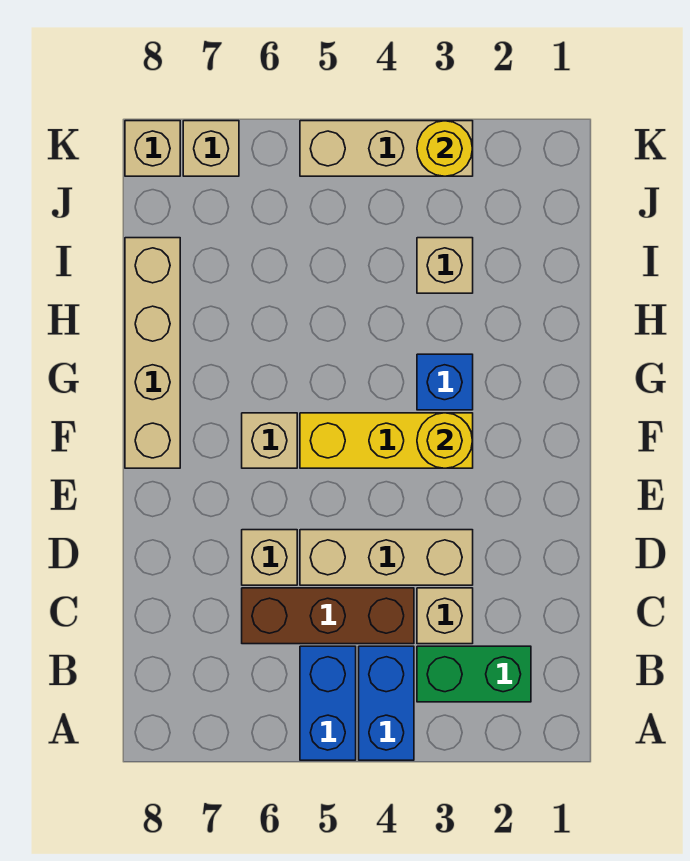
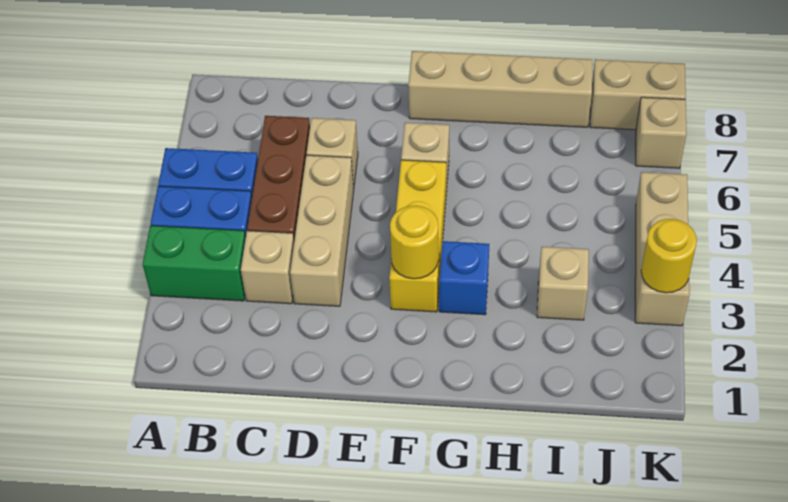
green brick B2:B3 level 1 -> green brick A3:B3 level 1
tan brick K8 level 1 -> tan brick J8:K8 level 1

